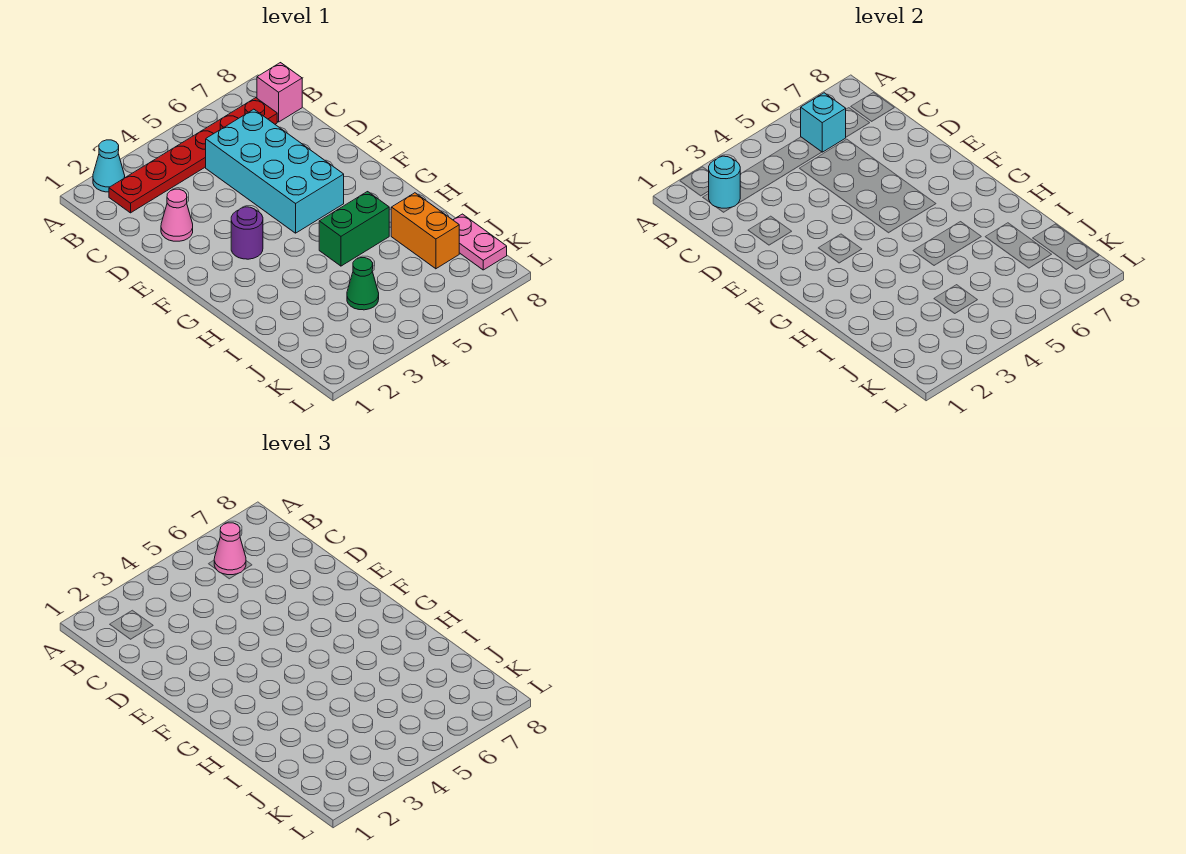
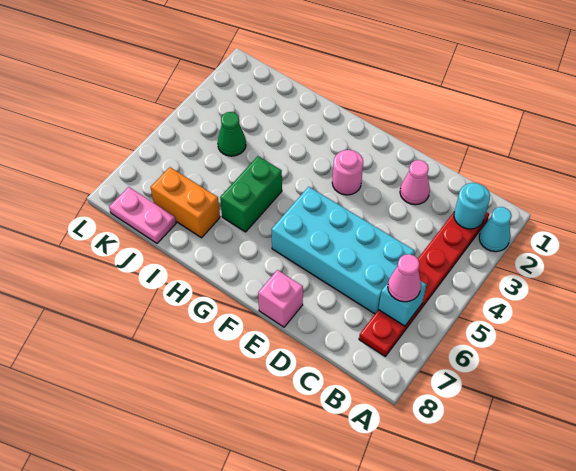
pink brick B8 level 1 -> pink brick E8 level 1
purple round brick F3 level 1 -> pink round brick F3 level 1

